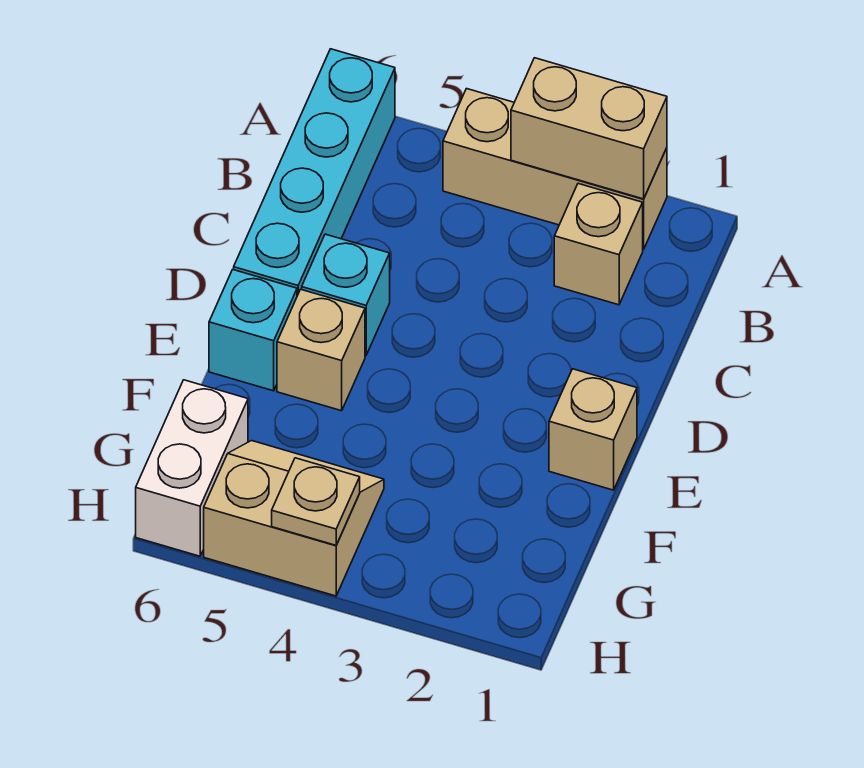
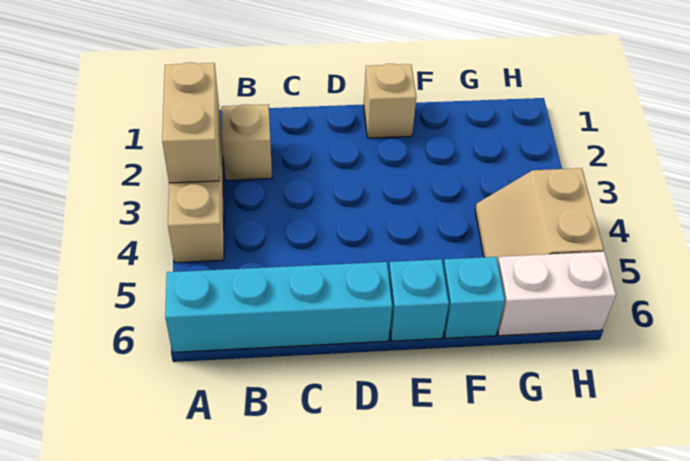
cyan brick D5 level 1 -> cyan brick F6 level 1
tan brick E5 level 1 -> none
tan plate H4 level 2 -> none

